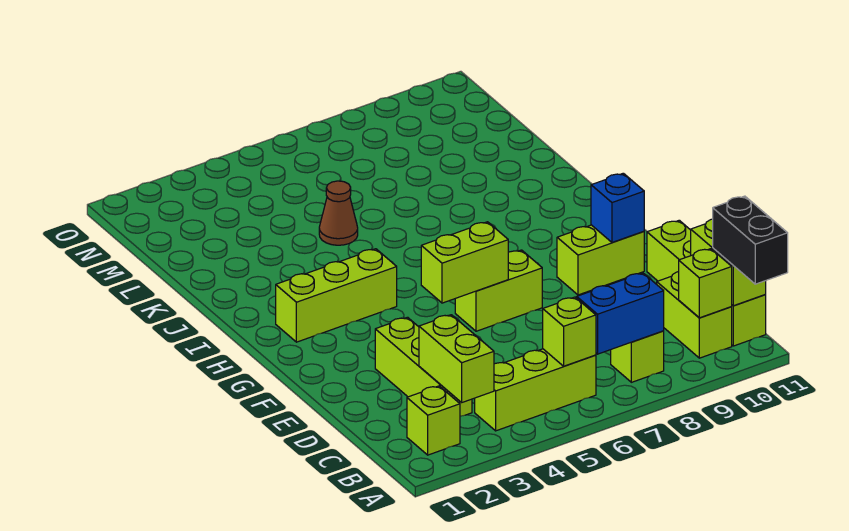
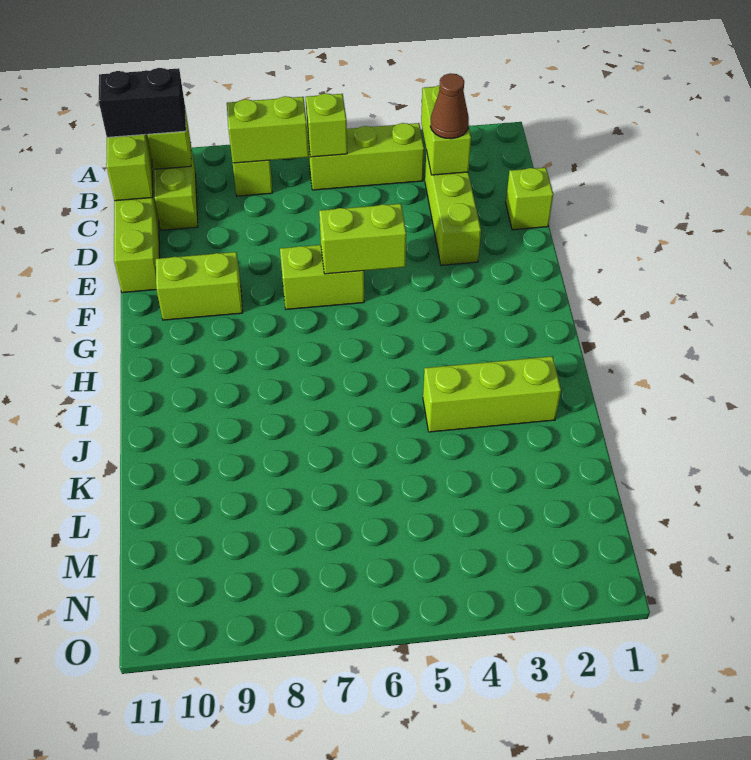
black brick A11:B11 level 3 -> black brick B10:B11 level 3
lime brick B2 level 1 -> lime brick D1 level 1
blue brick B7:B8 level 2 -> lime brick B7:B8 level 2
blue brick F10 level 2 -> none
lime brick H2:H4 level 1 -> lime brick J2:J4 level 1
brown cone K5 level 1 -> brown cone C3 level 3

